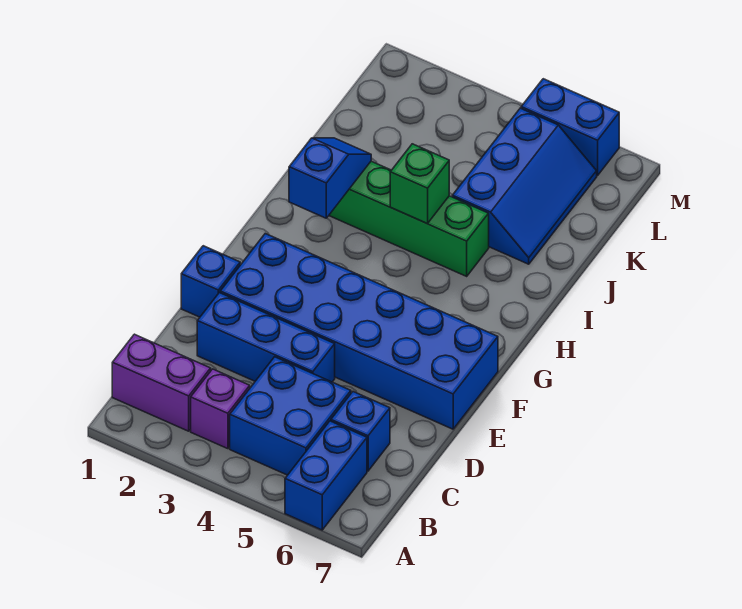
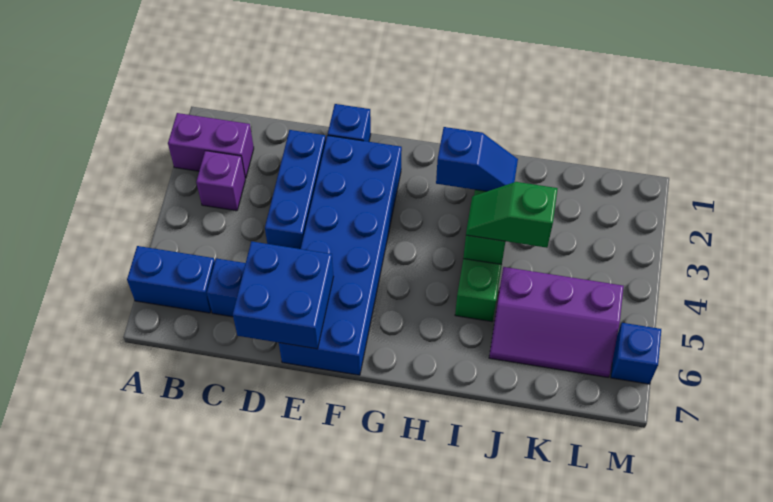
purple brick B1:B2 level 1 -> purple brick A2:B2 level 1
blue brick B4:C5 level 1 -> blue brick D6:E7 level 2
none -> green slope I4:J4 level 3 top J
blue slope J5:L6 level 1 top 5 -> purple slope J5:L6 level 1 top 5
blue brick M5:M6 level 1 -> blue brick M6 level 1

